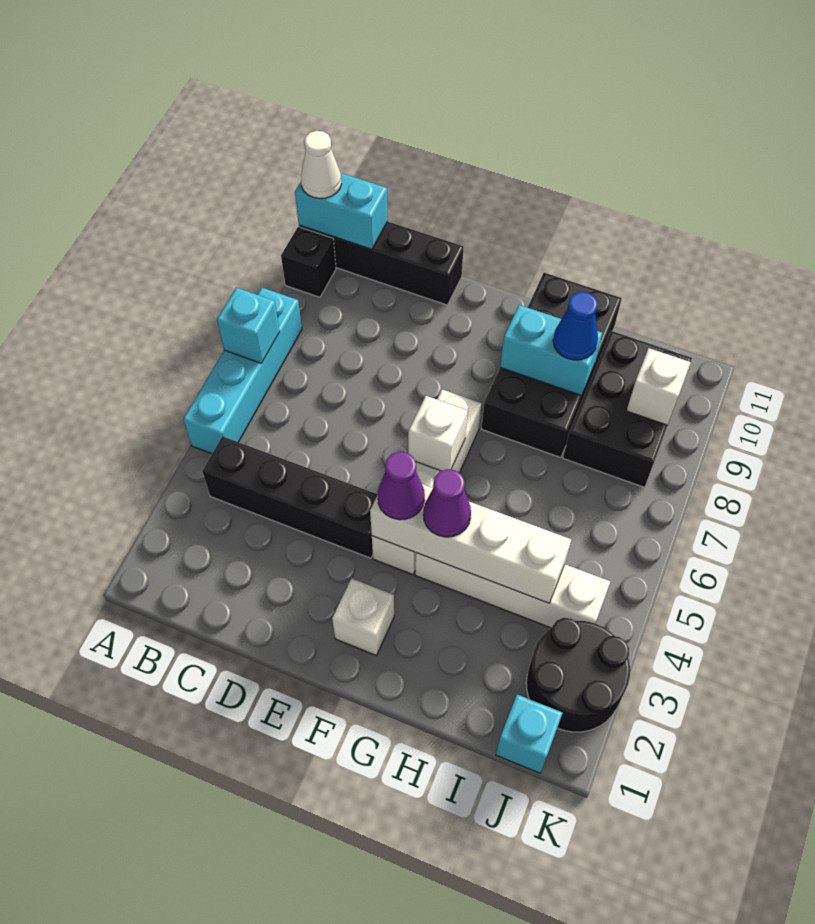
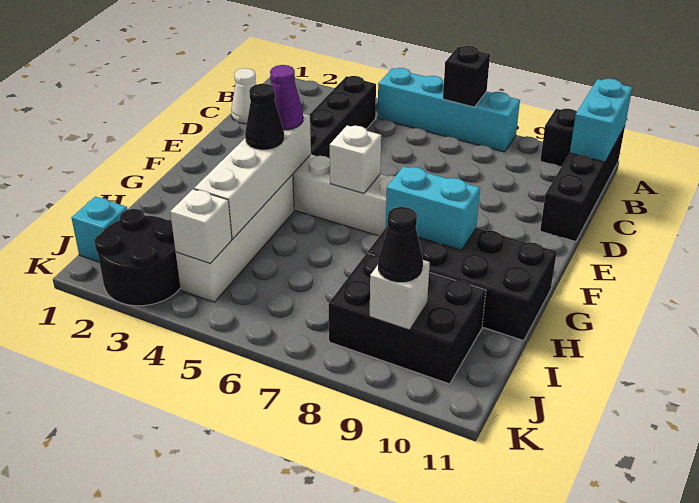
cyan brick A7 level 2 -> black brick A7 level 2
white cone A11 level 3 -> white cone C1 level 1
white brick F2 level 1 -> white brick J4 level 2
purple cone G4 level 3 -> black cone G4 level 3
cyan brick G9:H9 level 2 -> cyan brick G8:G9 level 2
blue cone H9 level 3 -> none
none -> black cone J9 level 3

